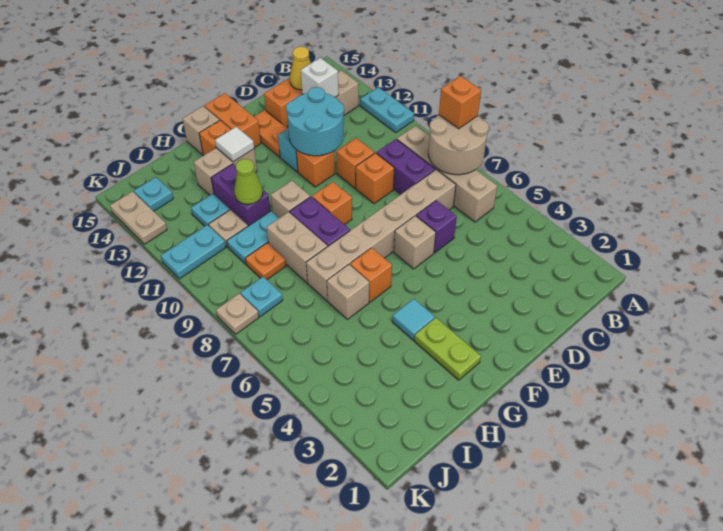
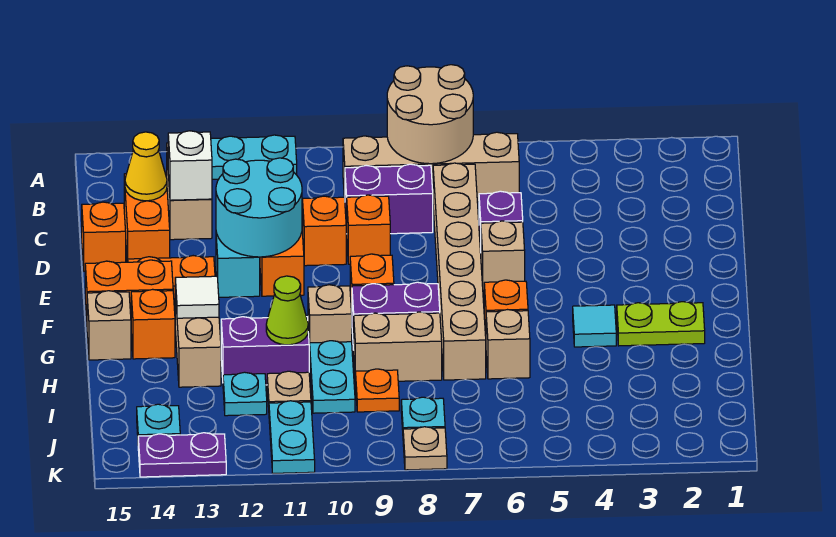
orange brick A8 level 3 -> orange brick D15 level 1
tan plate K13:K14 level 1 -> purple plate K13:K14 level 1

